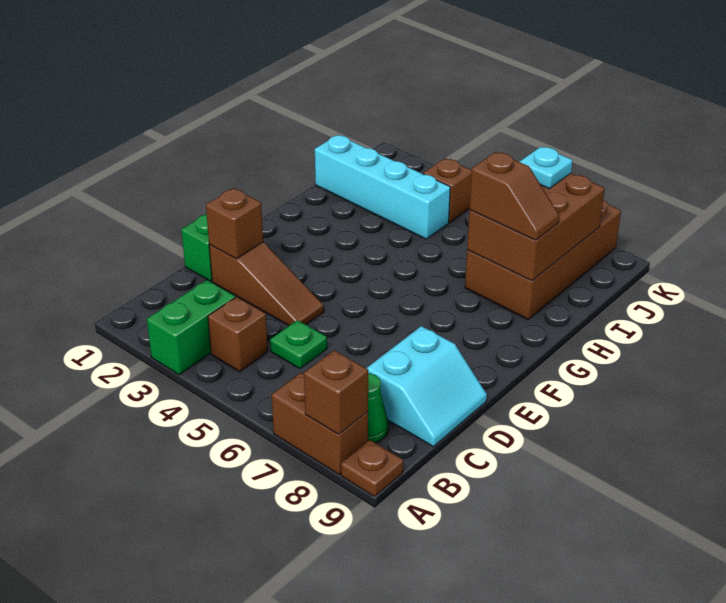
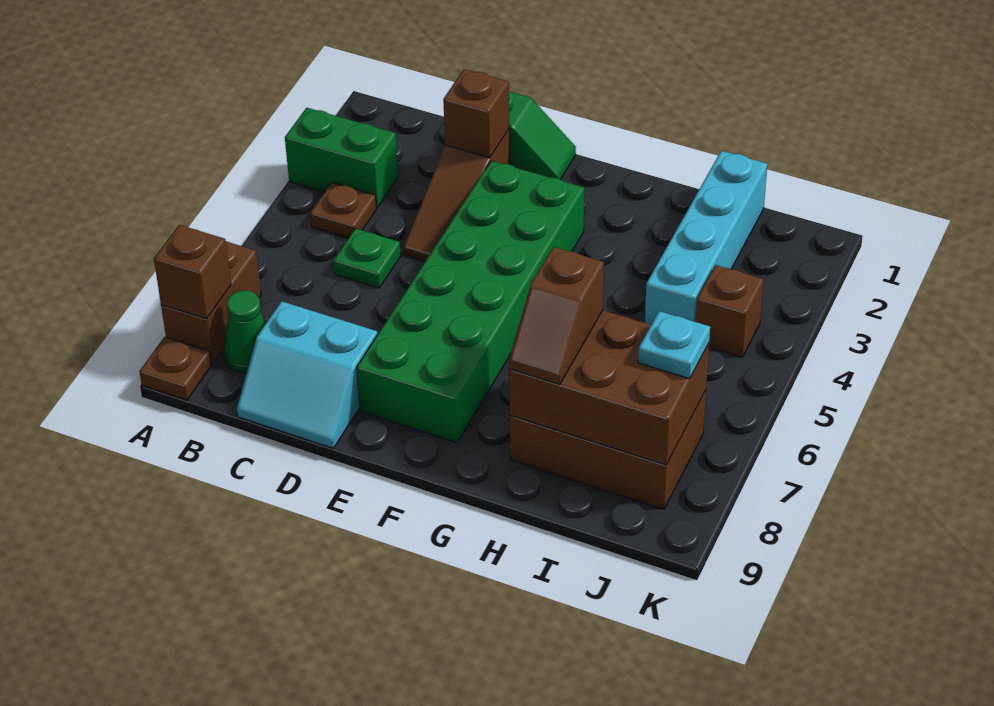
brown brick B4 level 1 -> brown plate B4 level 1
none -> green brick E3:F8 level 1
brown brick H7:K8 level 1 -> brown brick H7:J8 level 1

